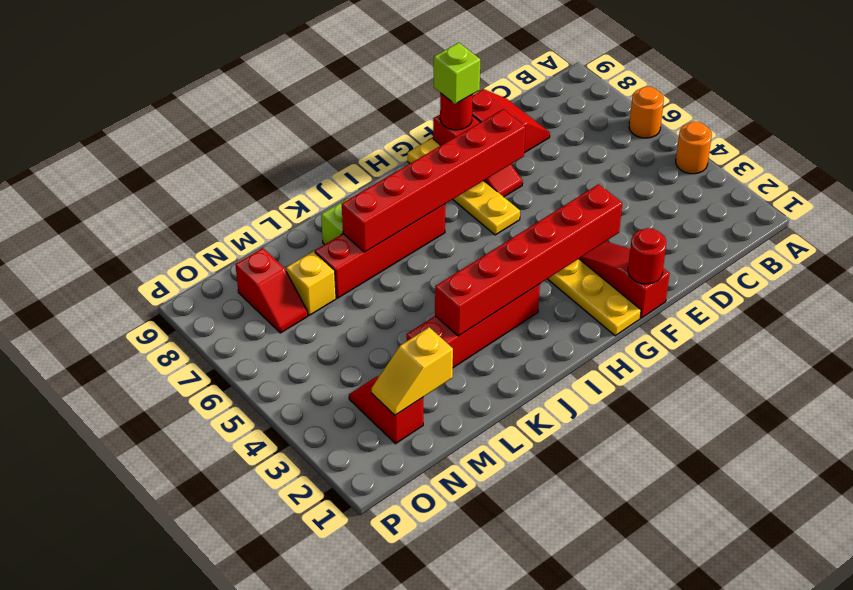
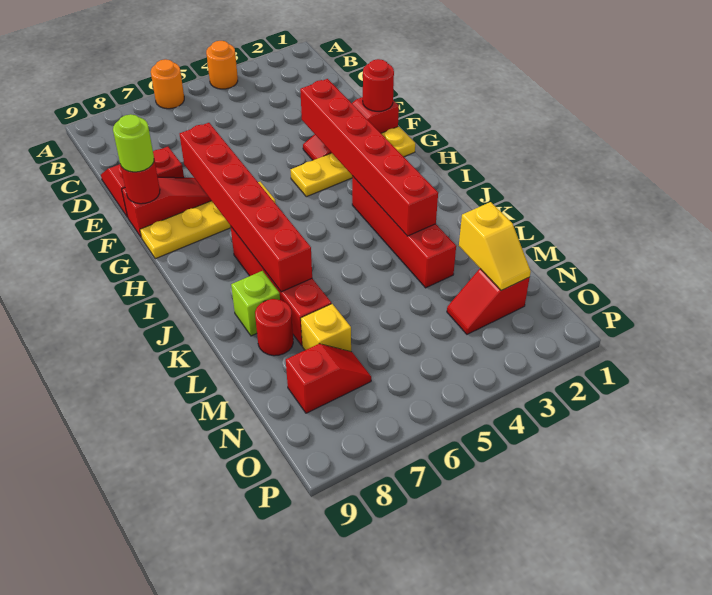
lime brick F9 level 3 -> lime round brick F9 level 3
none -> red round brick L8 level 1

